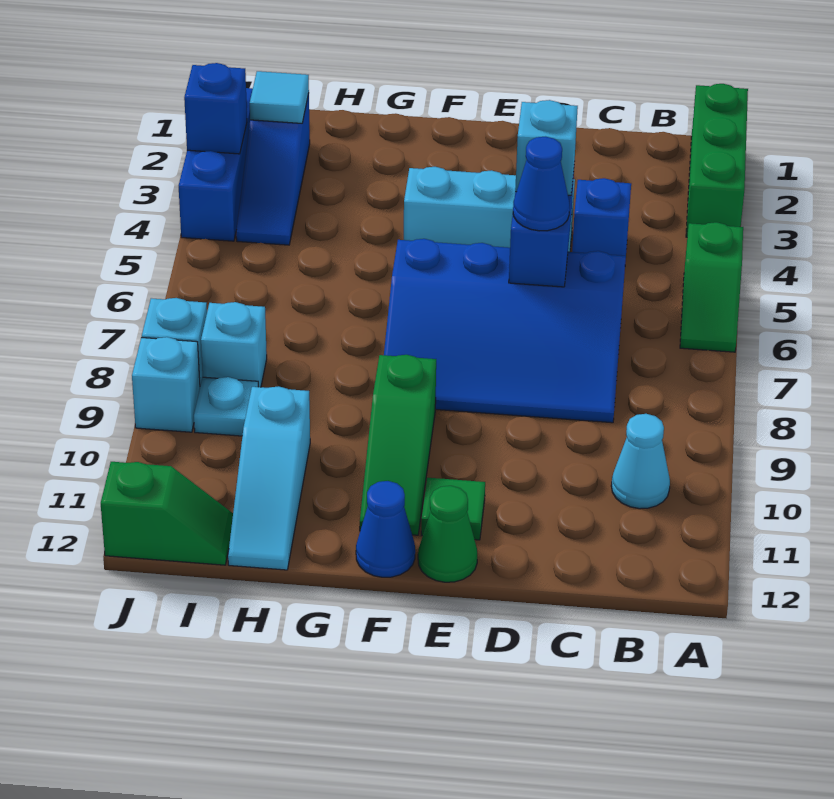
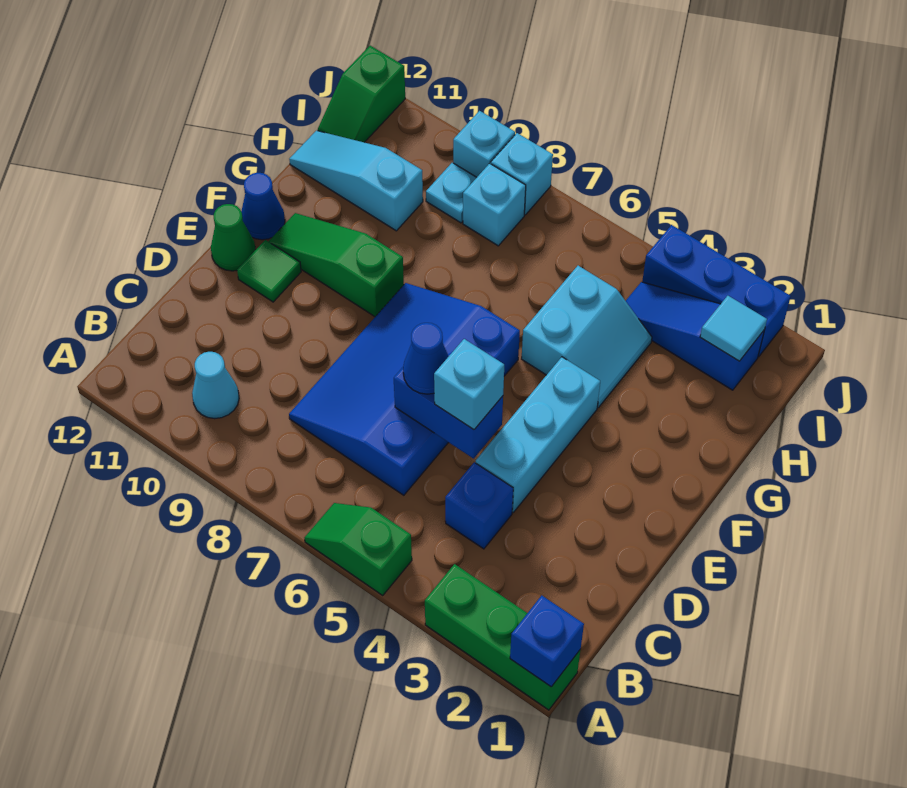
none -> cyan slope G4:H5 level 1 top 5
blue brick J3 level 2 -> blue brick A1 level 2

